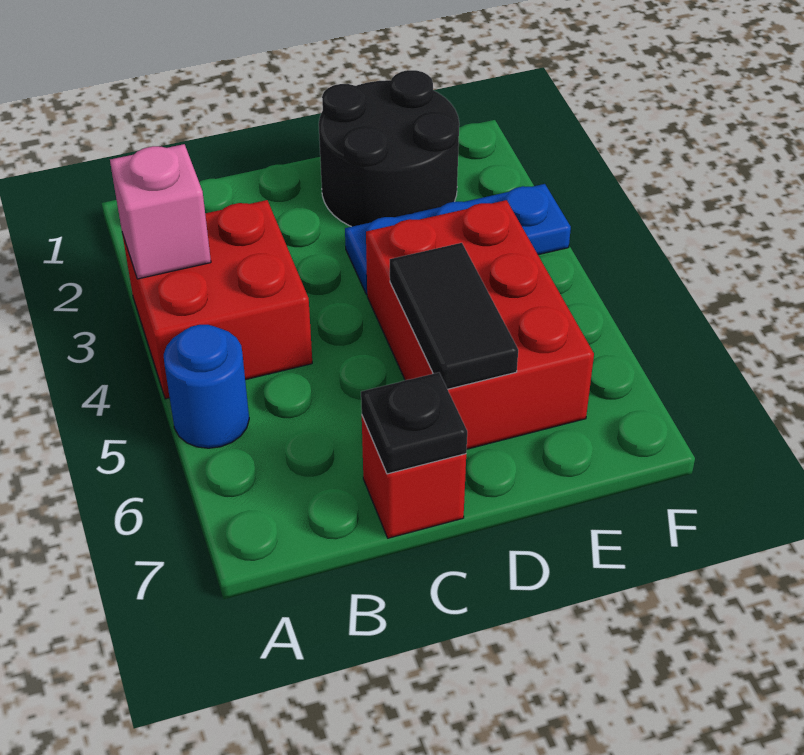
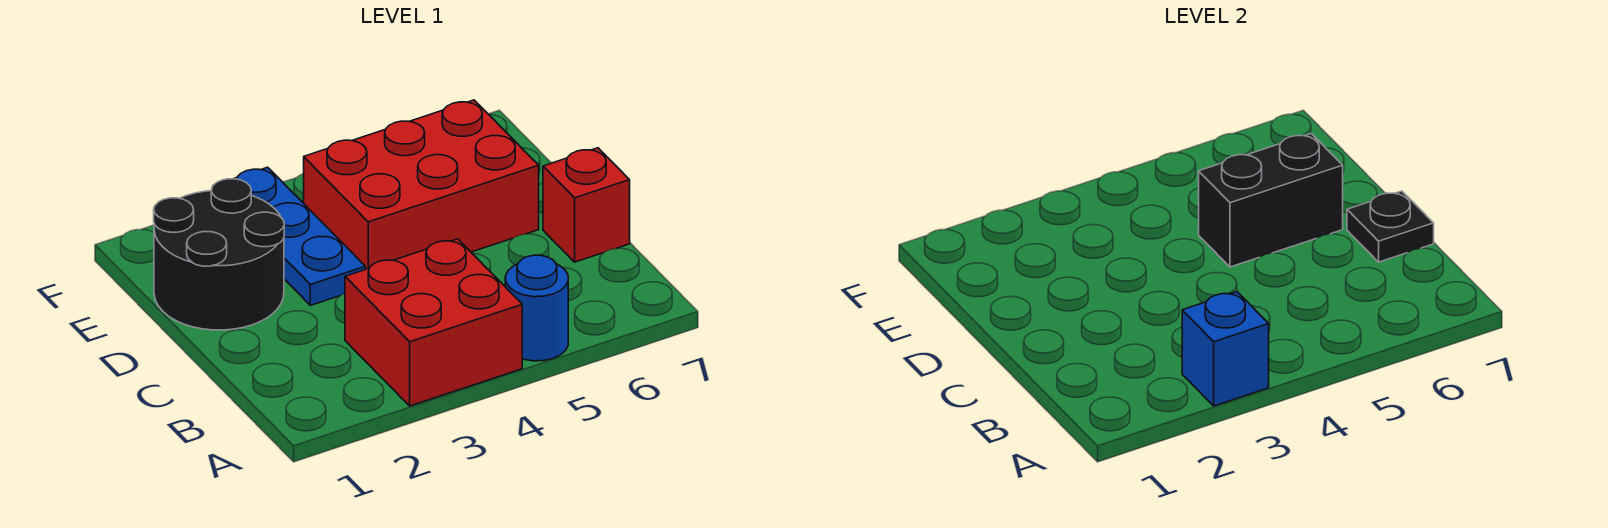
pink brick A3 level 2 -> blue brick A3 level 2
black tile D5:D6 level 2 -> black brick D5:D6 level 2

